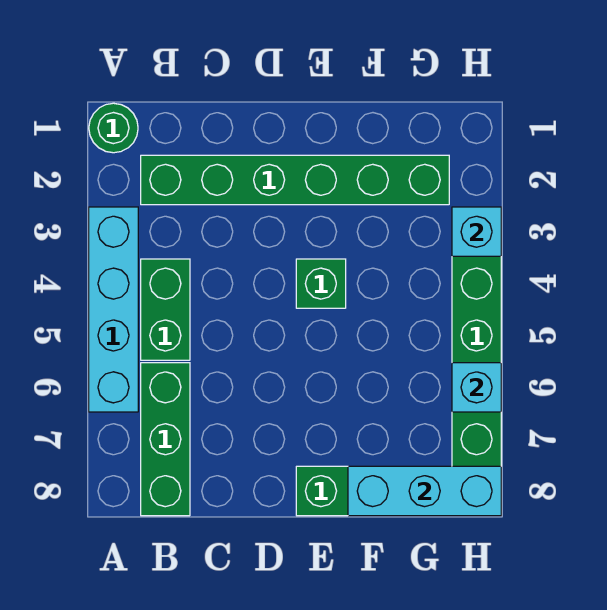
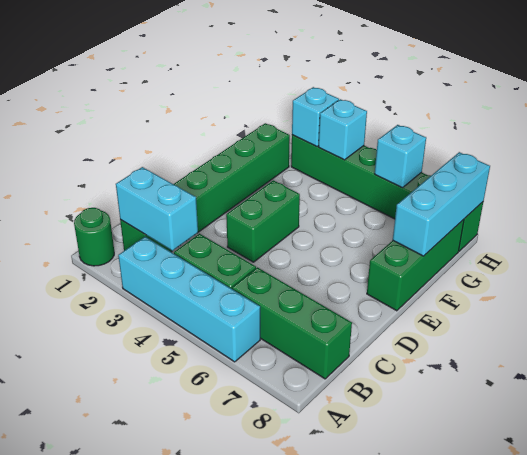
none -> cyan brick B2:B3 level 2
green brick E4 level 1 -> green brick D4:E4 level 1
none -> cyan brick H4 level 2

